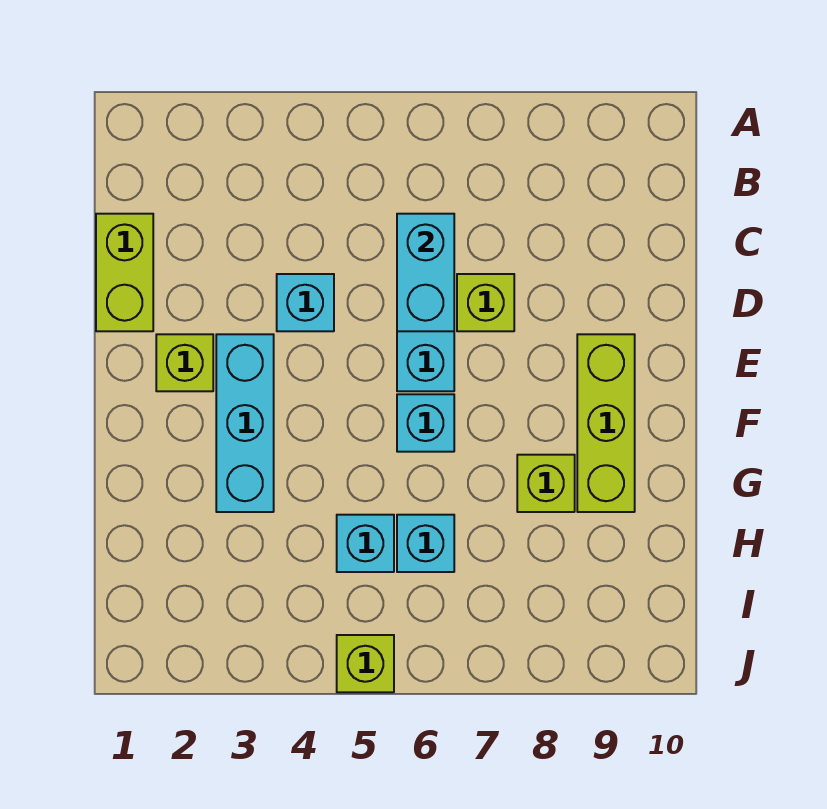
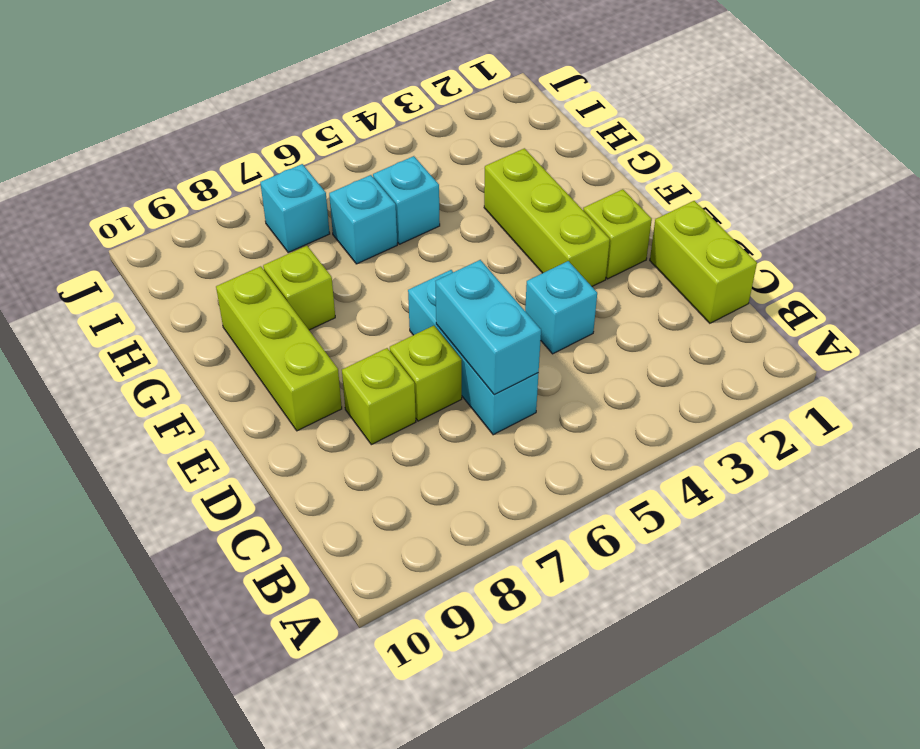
cyan brick E3:G3 level 1 -> lime brick E3:G3 level 1
cyan brick F6 level 1 -> cyan brick I7 level 1
lime brick J5 level 1 -> lime brick D8 level 1

